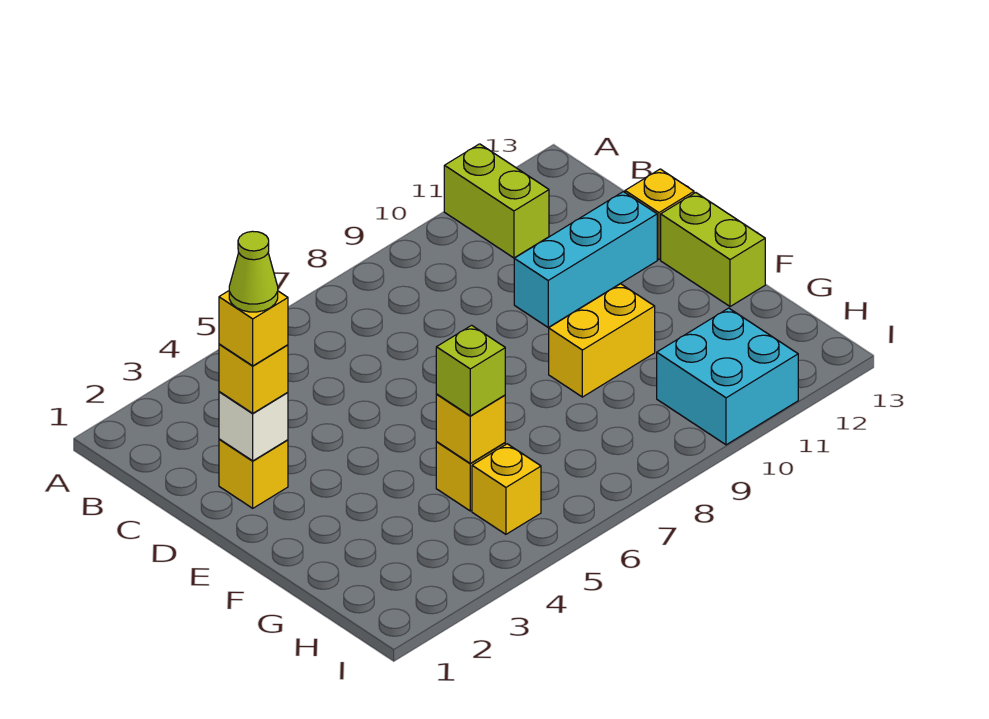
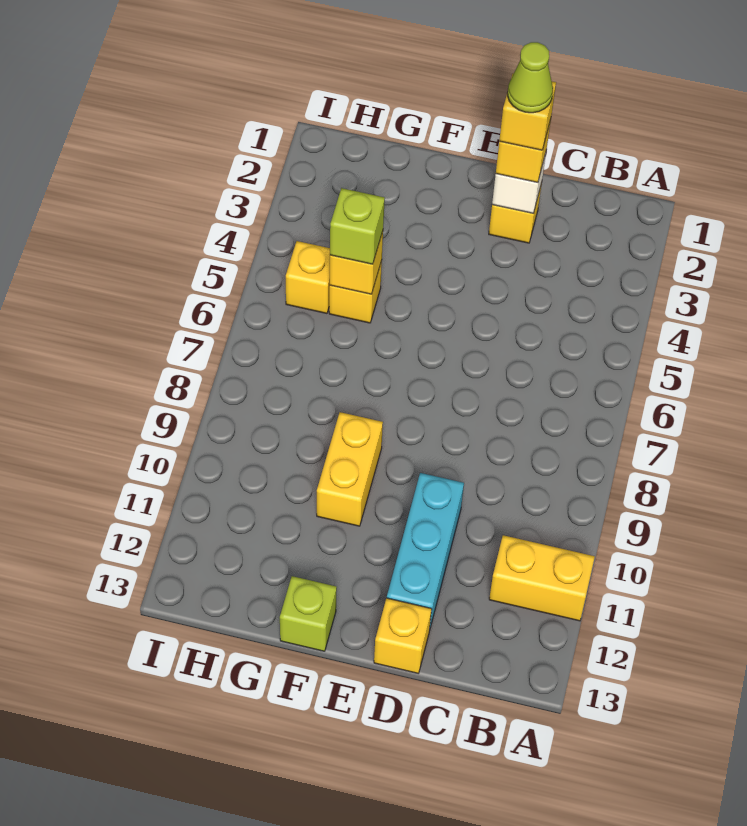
lime brick A11:B11 level 1 -> yellow brick A11:B11 level 1
lime brick E13:F13 level 1 -> lime brick F13 level 1
cyan brick H10:I11 level 1 -> none

